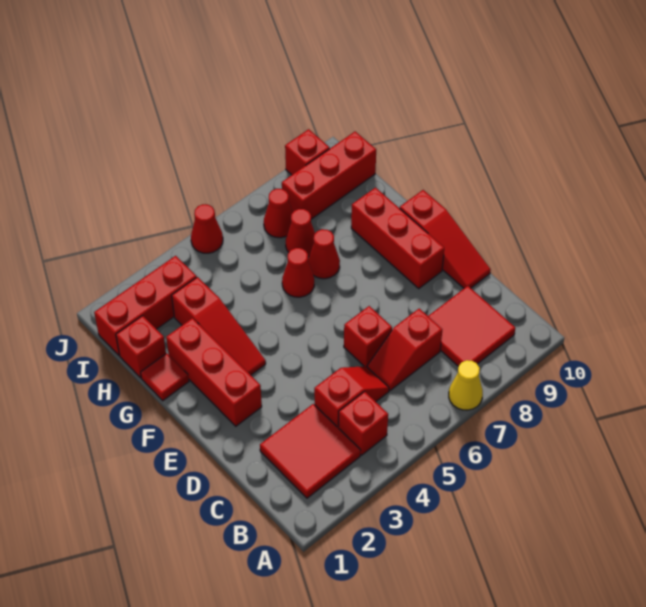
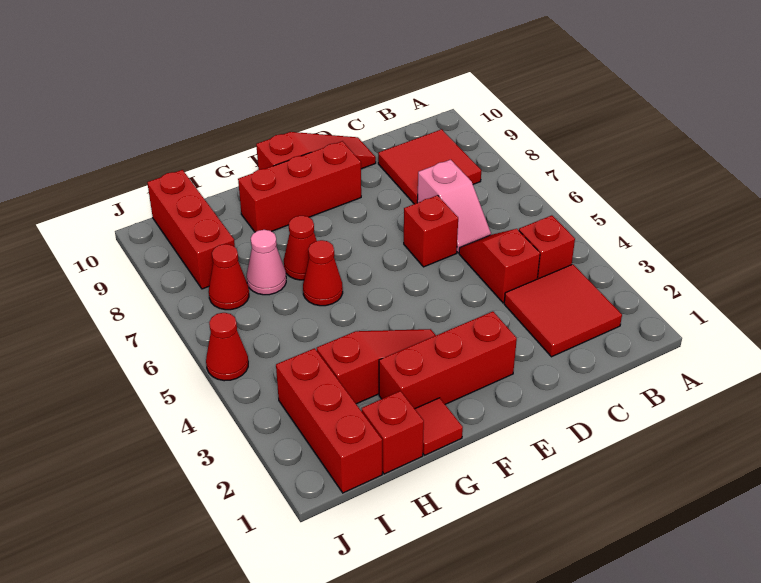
yellow cone A7 level 1 -> none
red slope C6:C7 level 1 top 7 -> pink slope C6:C7 level 1 top 7
red cone H7 level 1 -> pink cone H7 level 1
red brick J9 level 1 -> none

